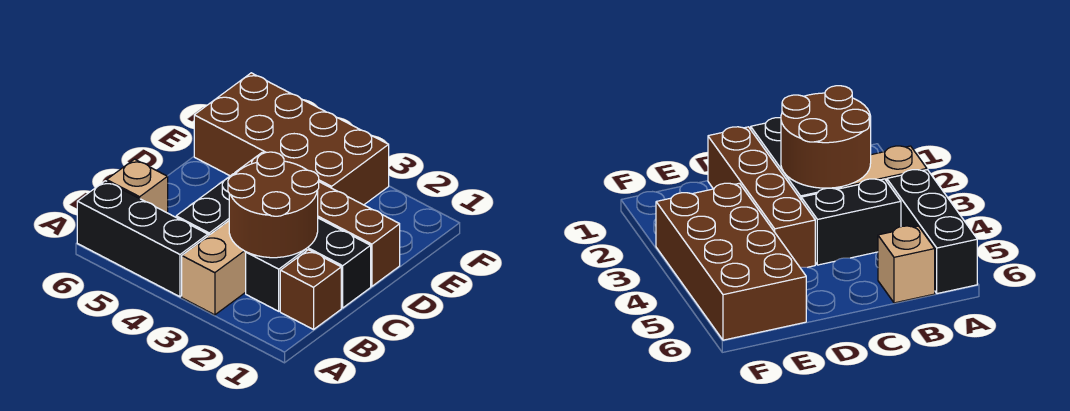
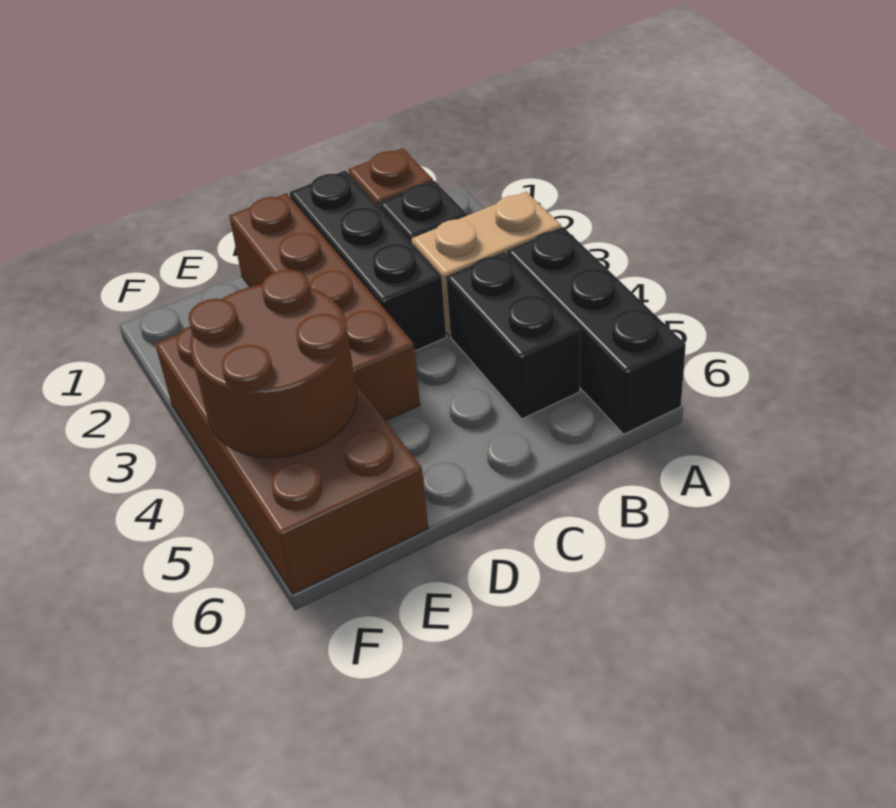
brown round brick B2:C3 level 2 -> brown round brick E4:F5 level 2
black brick B4:C4 level 1 -> black brick B4:B5 level 1
tan brick B6 level 1 -> none

